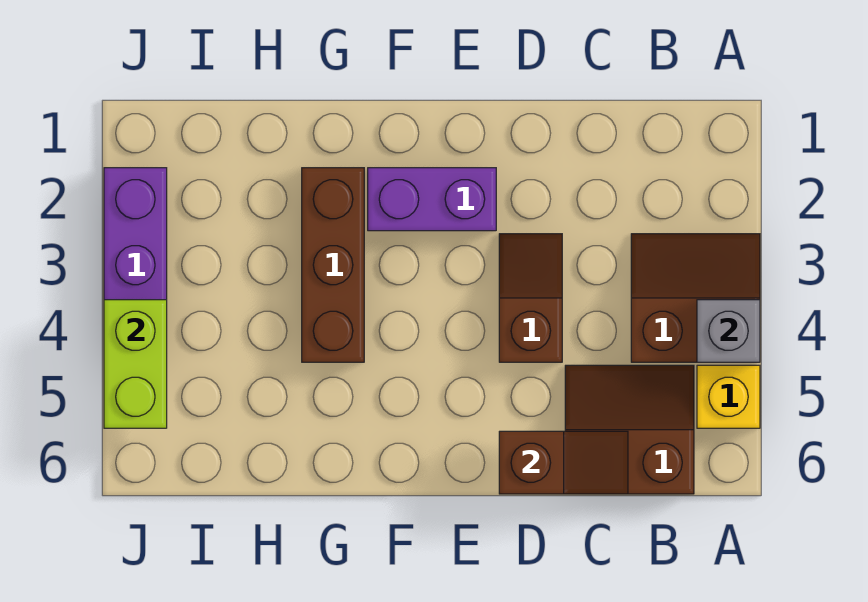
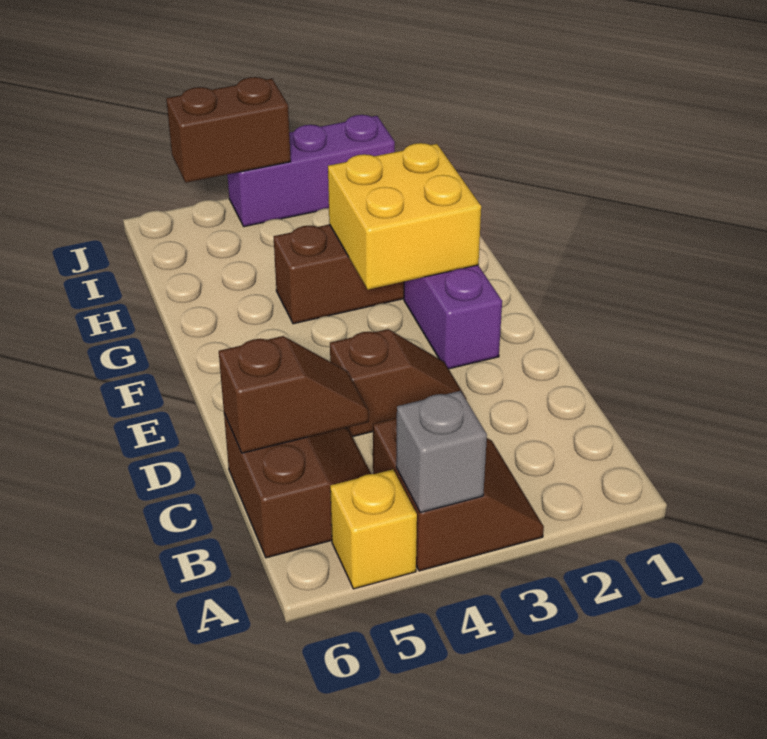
brown slope C6:D6 level 2 top D -> brown slope C5:C6 level 2 top 6
none -> yellow brick F2:G3 level 2
lime brick J4:J5 level 2 -> brown brick J4:J5 level 2

